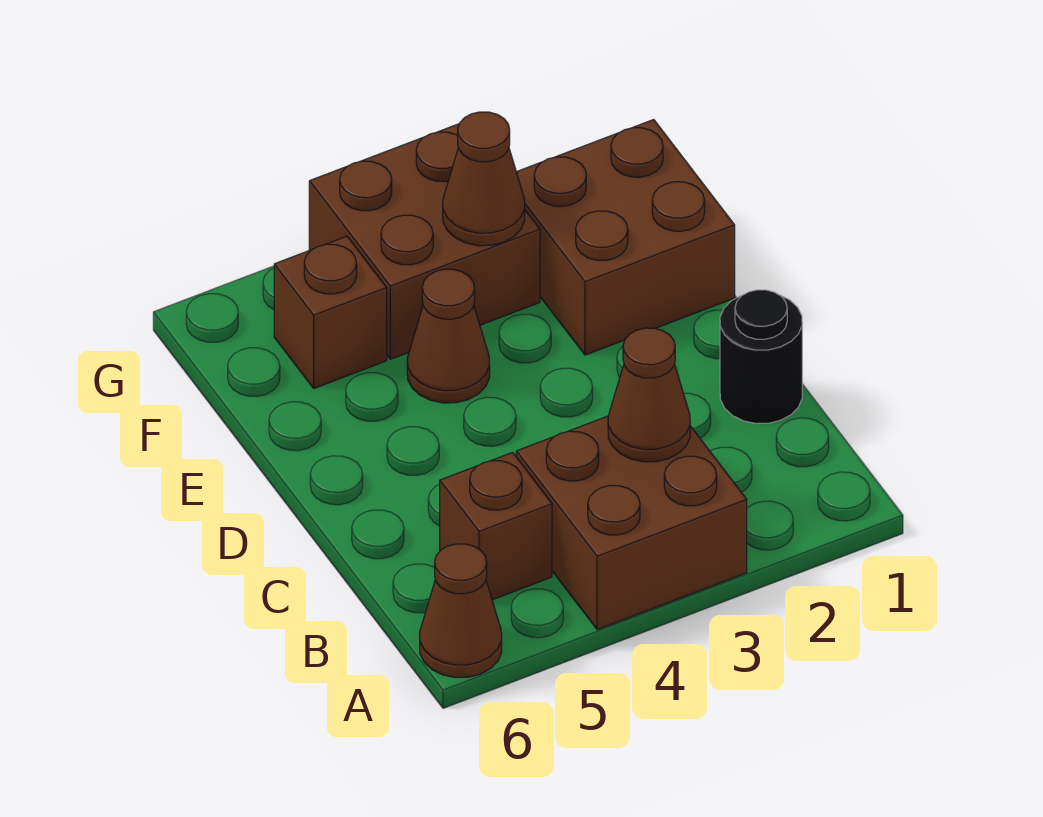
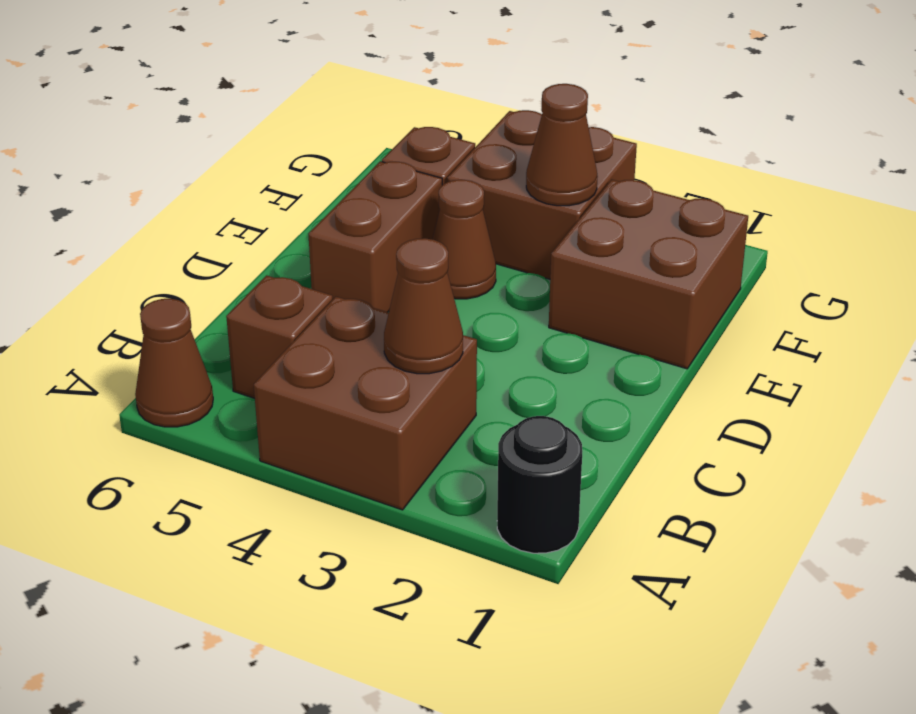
black round brick C1 level 1 -> black round brick A1 level 1
none -> brown brick D5:E5 level 1

